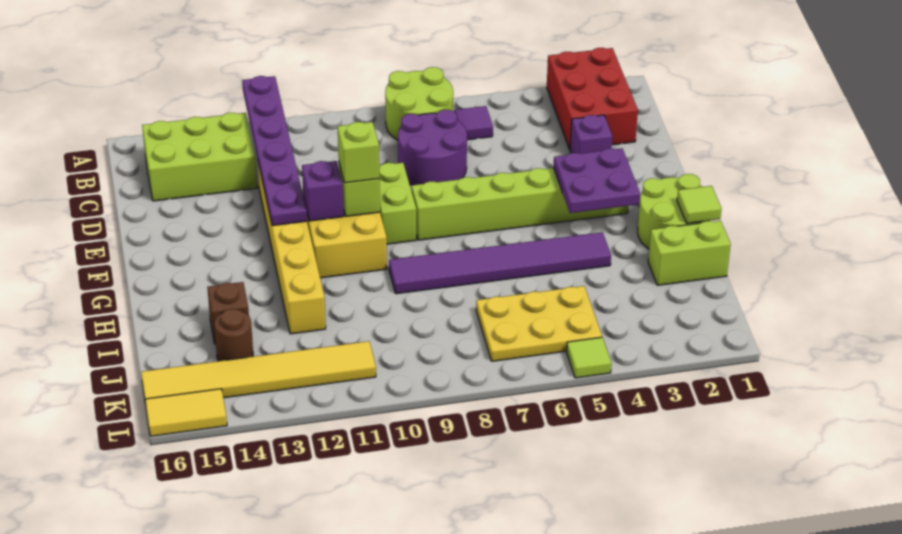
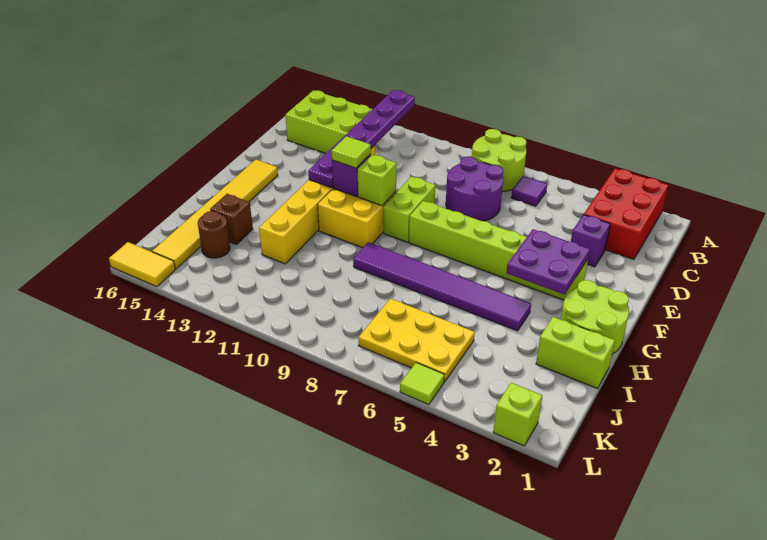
lime brick F10 level 3 -> lime brick L2 level 1
lime tile H1 level 2 -> lime tile F11 level 3
yellow tile K11:K16 level 1 -> yellow tile F15:K15 level 1

